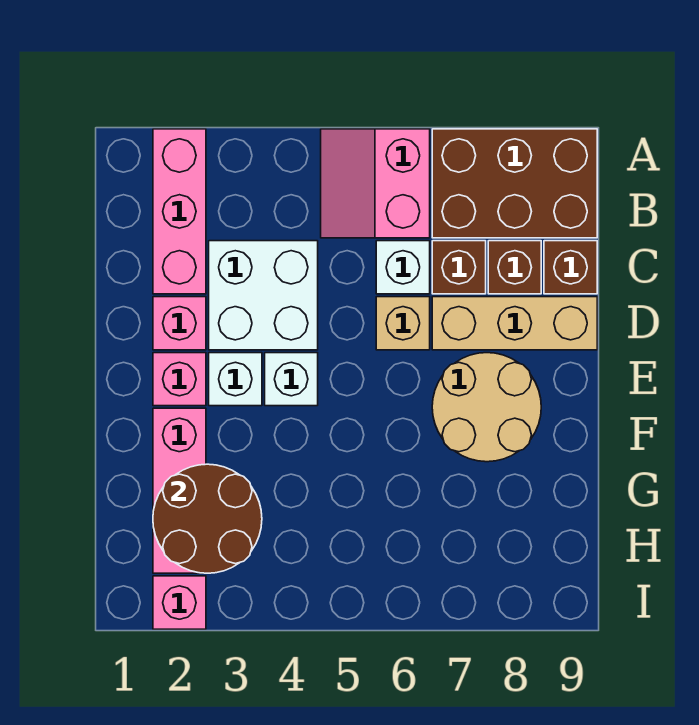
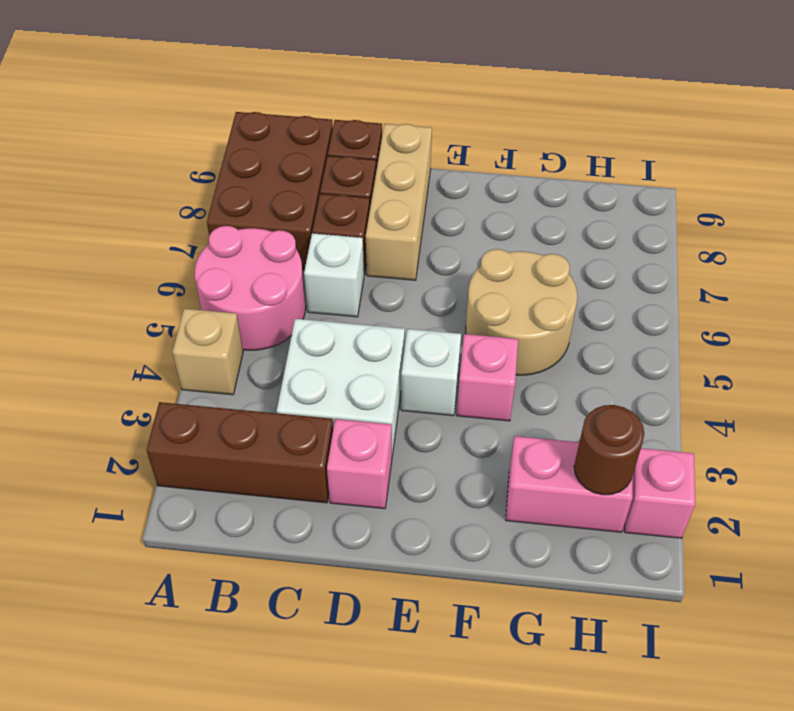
pink brick A2:C2 level 1 -> brown brick A2:C2 level 1
pink slope A5:B6 level 1 top 6 -> pink round brick A5:B6 level 1
tan brick D6 level 1 -> tan brick A4 level 1
pink brick E2 level 1 -> pink brick F4 level 1
white brick E3 level 1 -> none
tan round brick E7:F8 level 1 -> tan round brick F5:G6 level 1
pink brick F2:H2 level 1 -> pink brick G2:H2 level 1
brown round brick G2:H3 level 2 -> brown round brick H2 level 2

